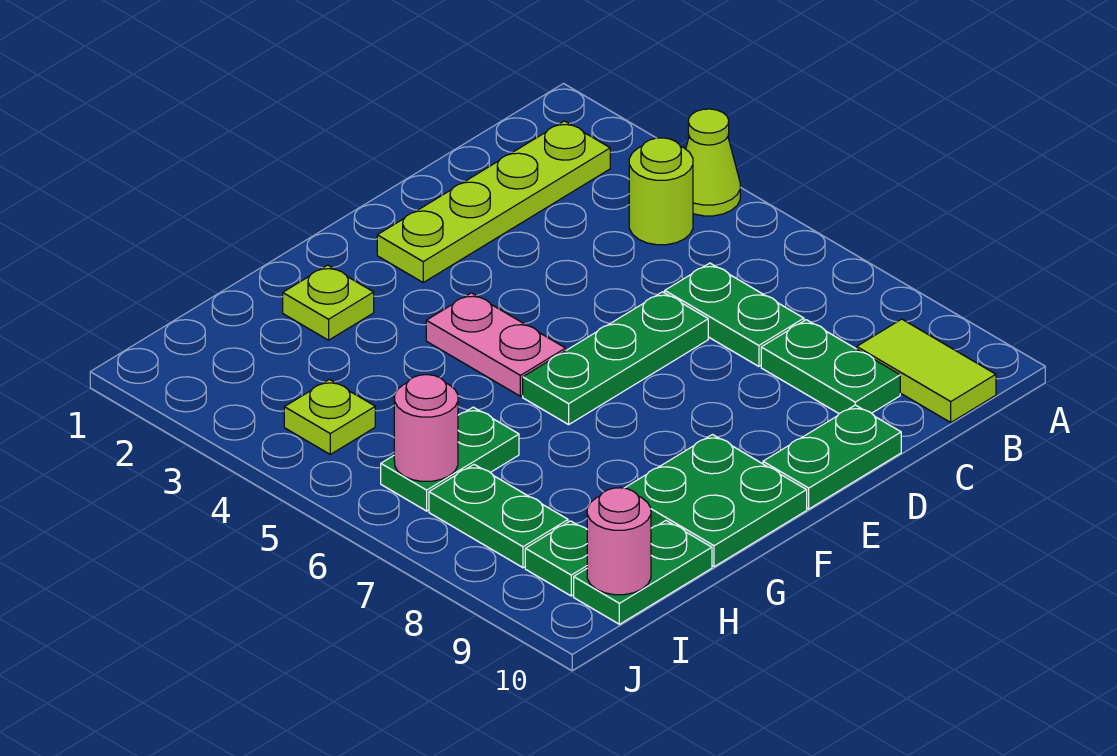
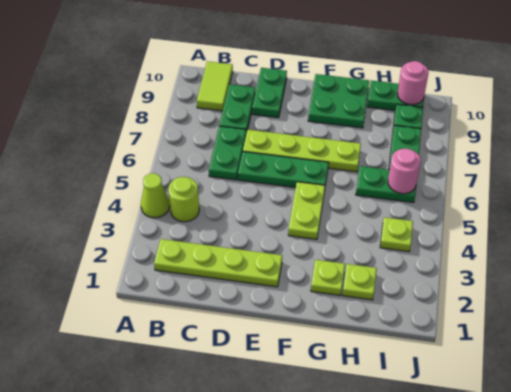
none -> lime plate D7:G7 level 1
green plate D10:E10 level 1 -> green plate D9:D10 level 1
pink plate F4:F5 level 1 -> lime plate F4:F5 level 1
none -> lime plate H2 level 1

